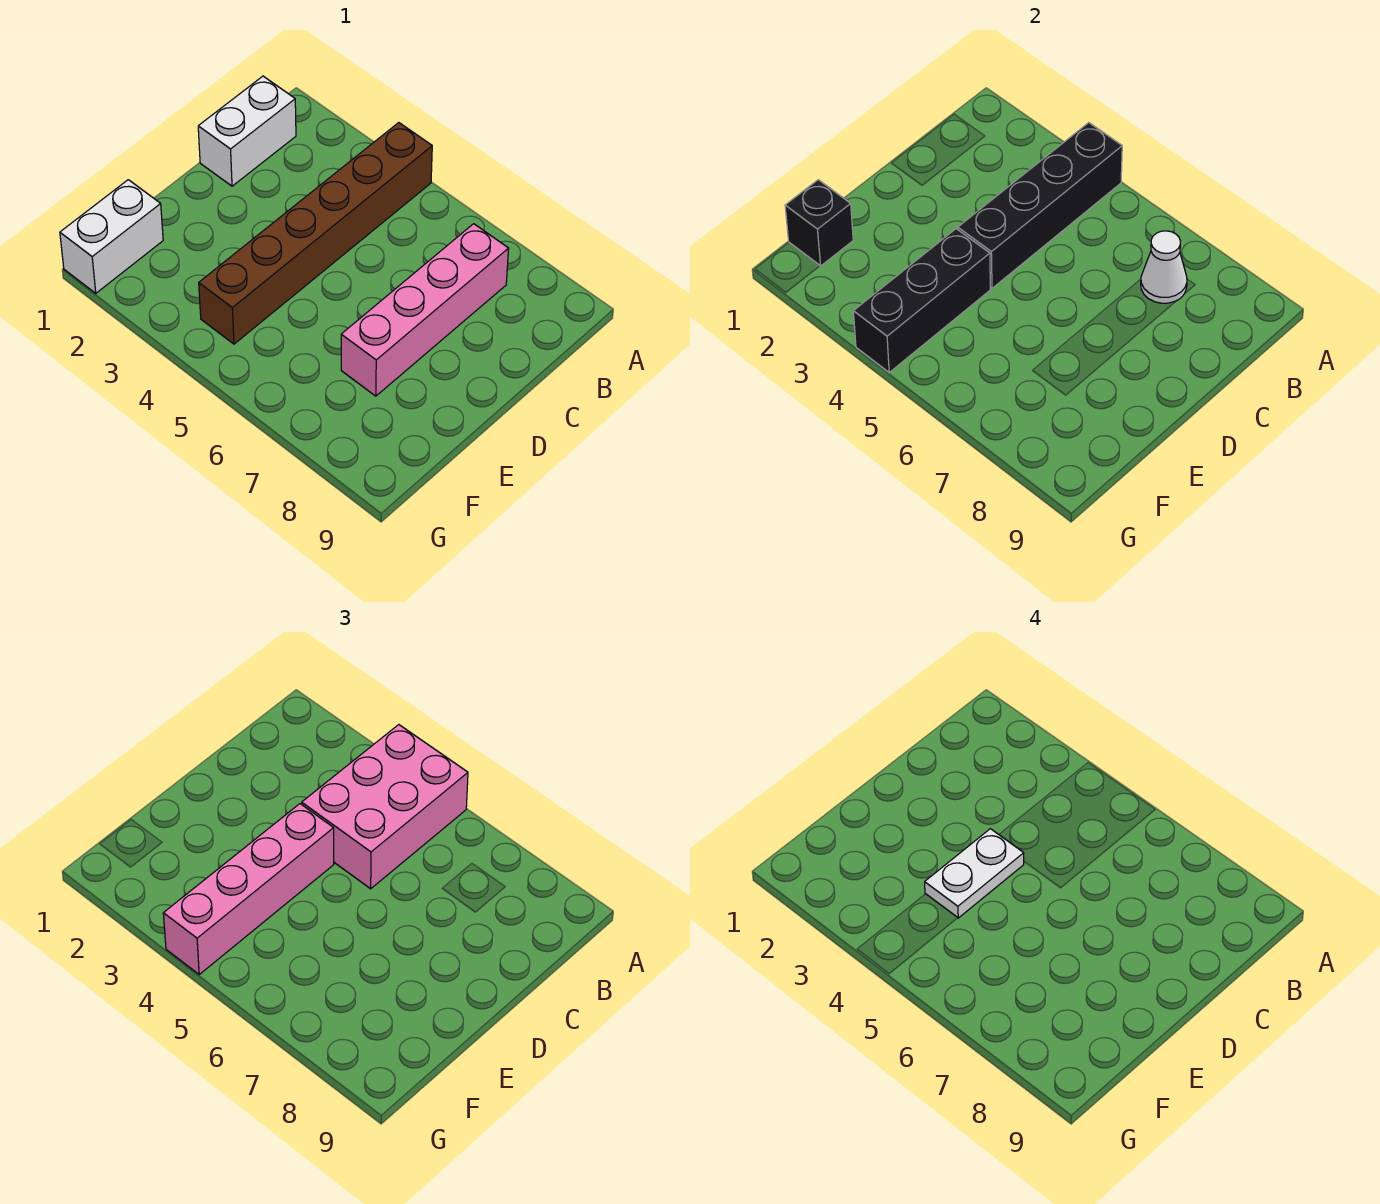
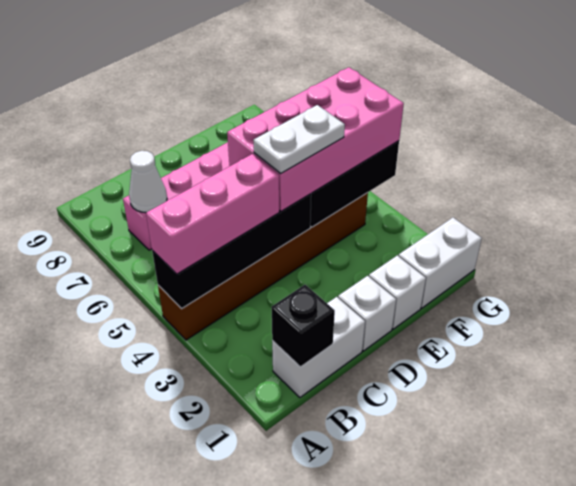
pink brick A4:C5 level 3 -> pink brick A4:C4 level 3
none -> white brick D1 level 1
pink brick D4:G4 level 3 -> pink brick D4:G5 level 3
none -> white brick E1 level 1
black brick F1 level 2 -> black brick B1 level 2

